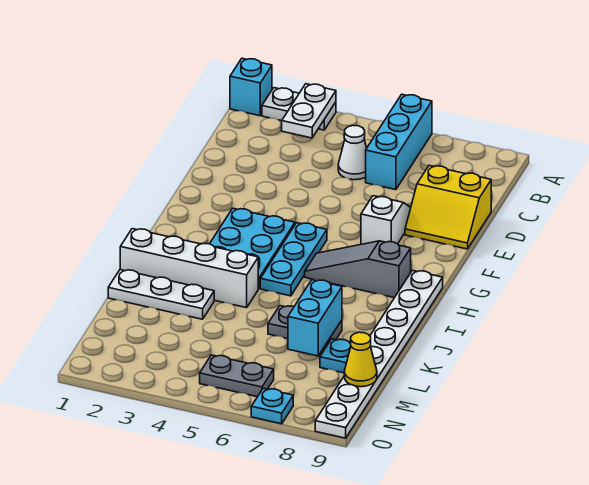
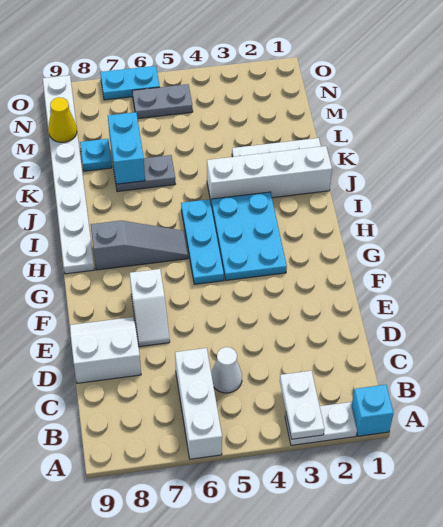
cyan brick A6:C6 level 1 -> white brick A6:C6 level 1
yellow slope D8:E9 level 1 top D -> white slope D8:E9 level 1 top D
cyan plate O7 level 1 -> cyan plate O6:O7 level 1

